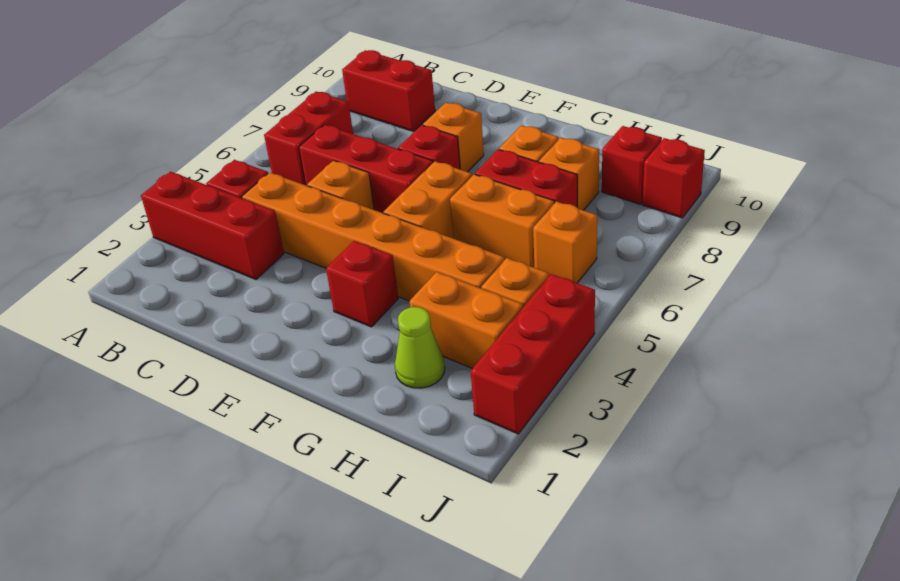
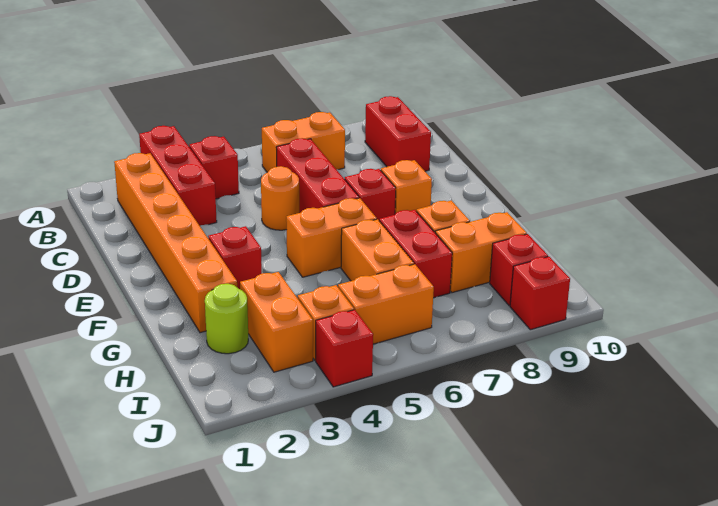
red brick B6:B7 level 1 -> orange brick B6:B7 level 1
orange brick C4:H4 level 1 -> orange brick B2:G2 level 1
orange brick D5 level 1 -> orange round brick D5 level 1
lime cone H2 level 1 -> lime round brick H2 level 1
orange brick H8 level 1 -> orange brick H8:H9 level 1
orange brick I6 level 1 -> orange brick I5:I6 level 1
red brick J2:J4 level 1 -> red brick J4 level 1

